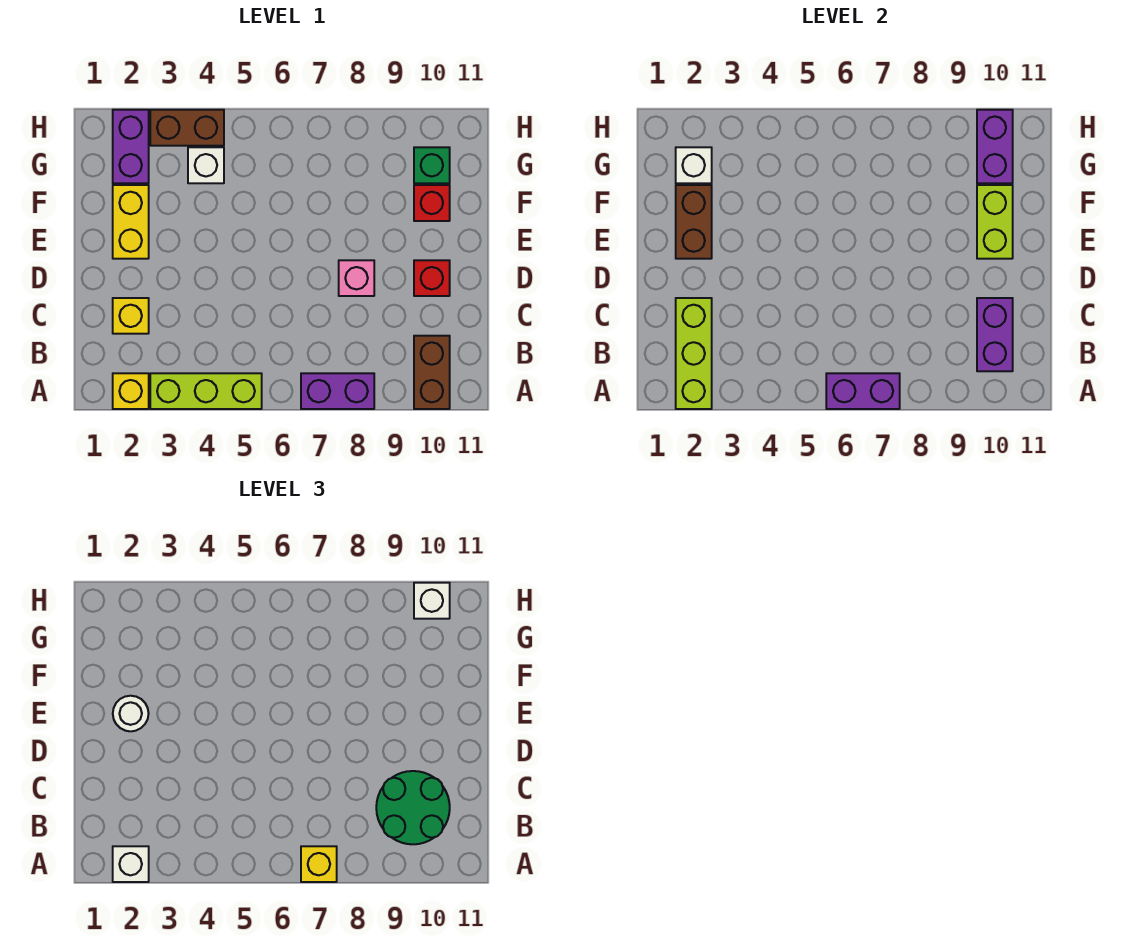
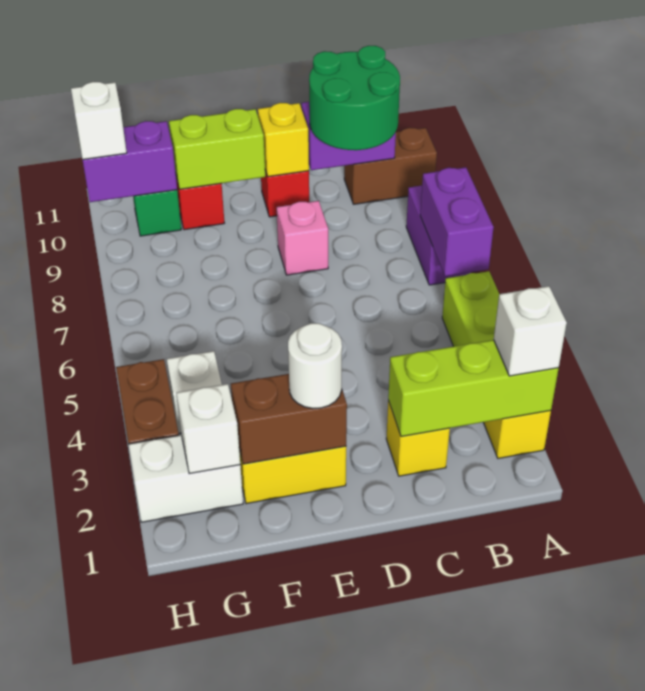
yellow brick A7 level 3 -> yellow brick D10 level 2
purple brick G2:H2 level 1 -> white brick G2:H2 level 1

